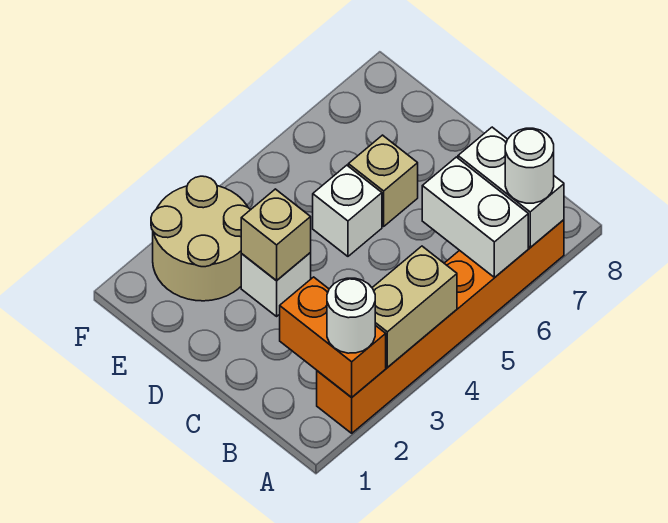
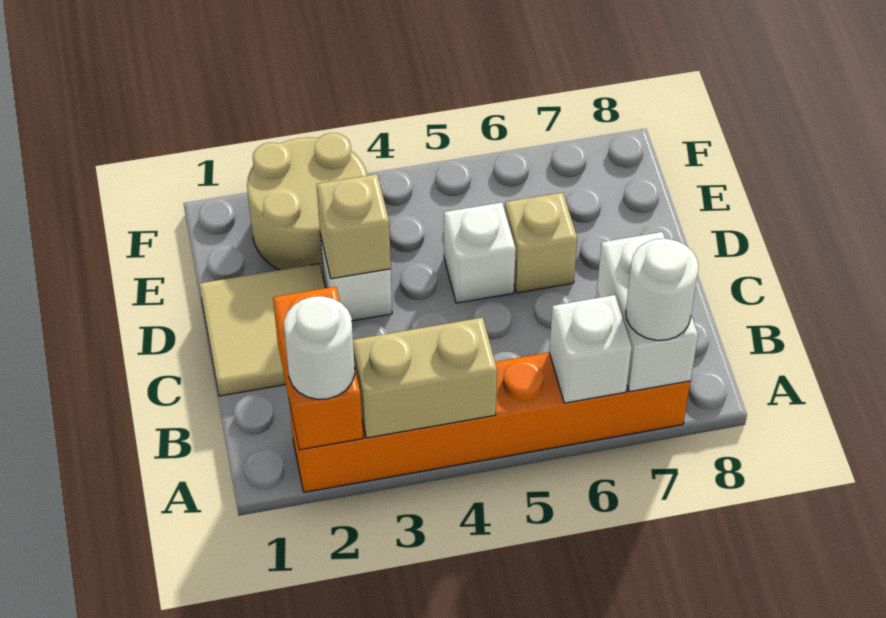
white brick A6:B6 level 2 -> white brick A6 level 2
none -> tan tile C1:D2 level 1

